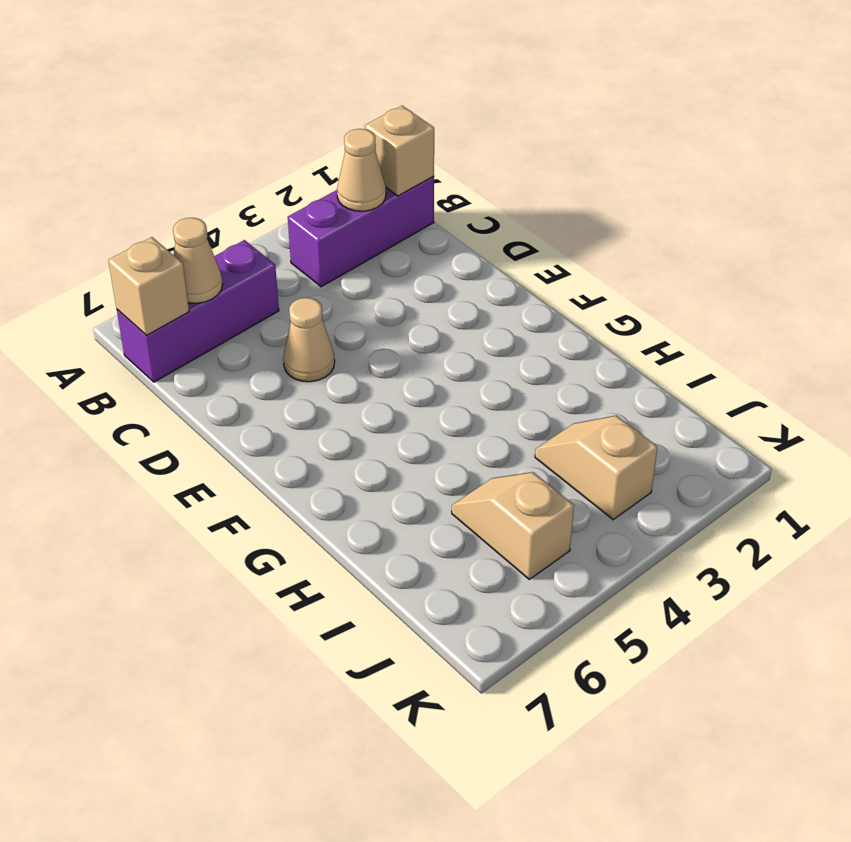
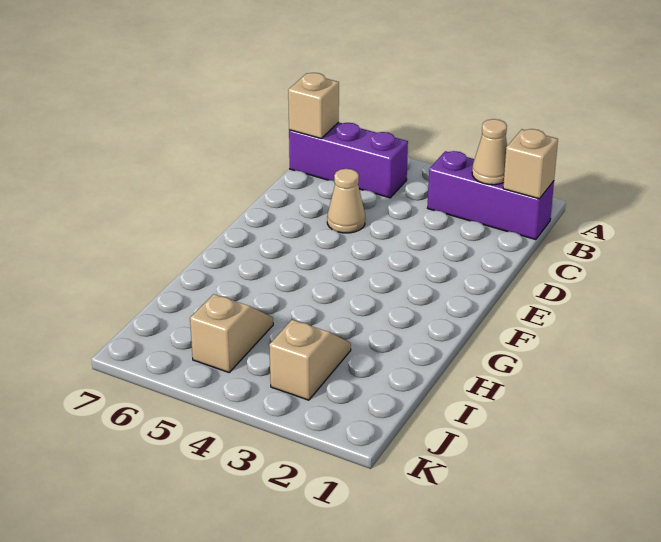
tan cone B6 level 2 -> none

